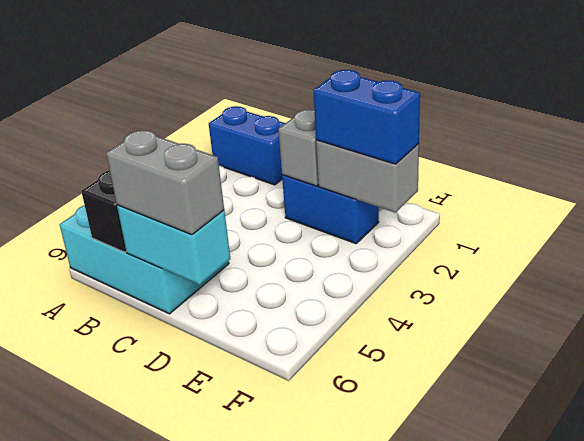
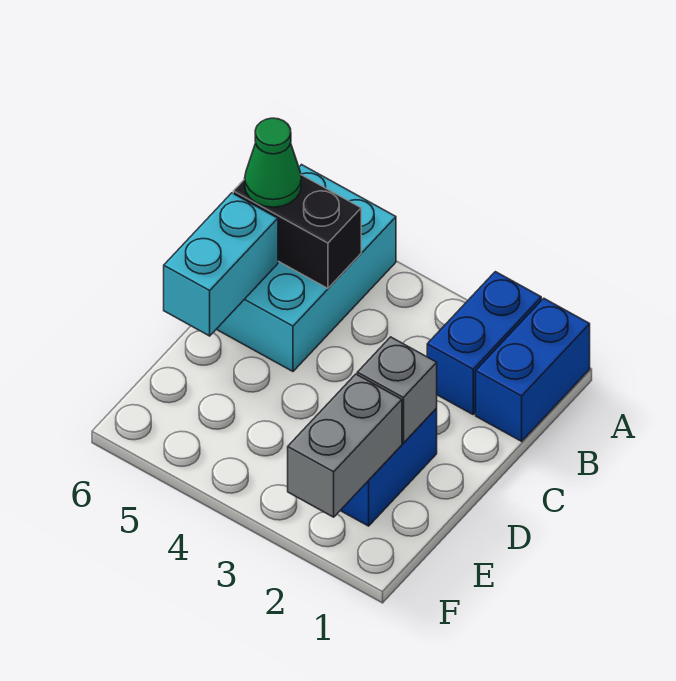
none -> green cone B6 level 3
grey brick C6:D6 level 3 -> none
blue brick E2:F2 level 3 -> blue brick A2:B2 level 1

